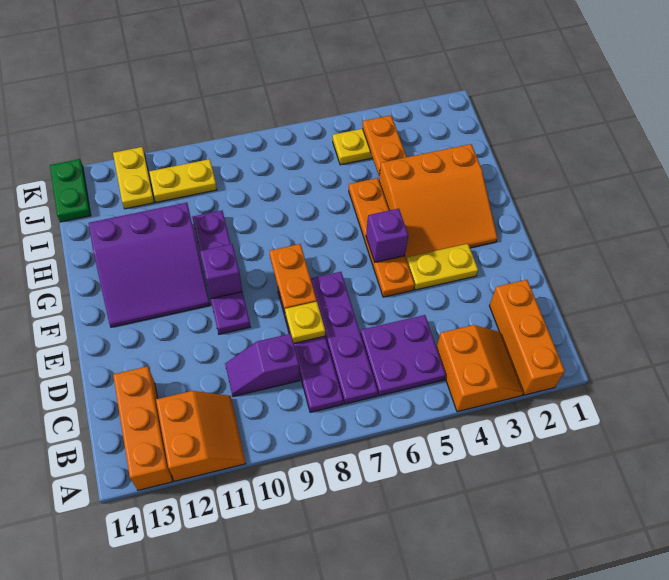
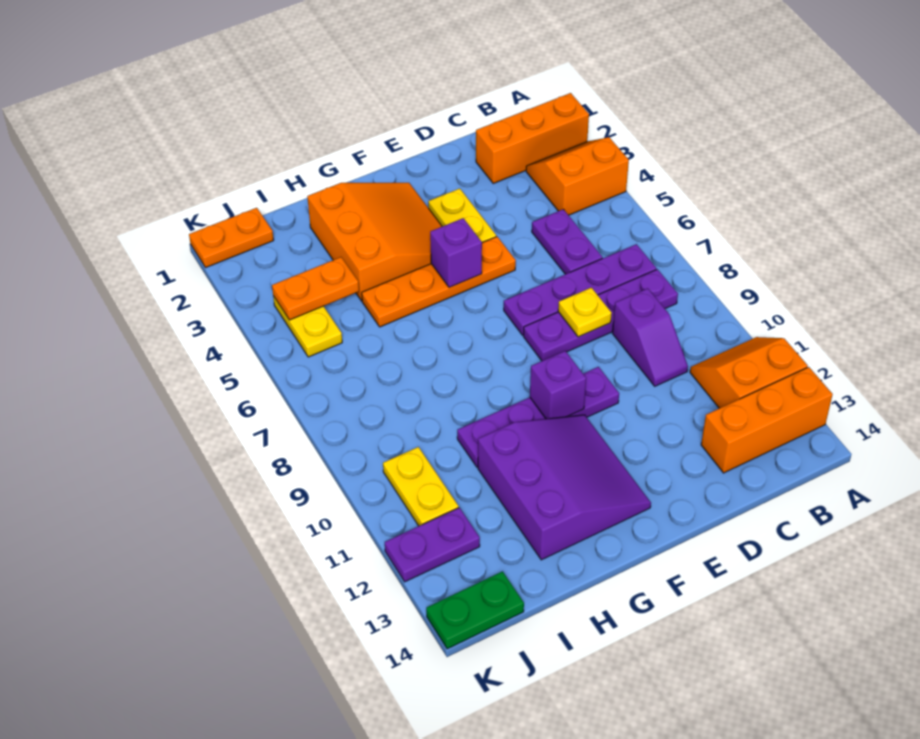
purple plate B5:C6 level 1 -> purple plate C5:C6 level 1
orange plate E8:F8 level 2 -> orange plate J1:K1 level 1
yellow plate J12:K12 level 1 -> purple plate J12:K12 level 1

